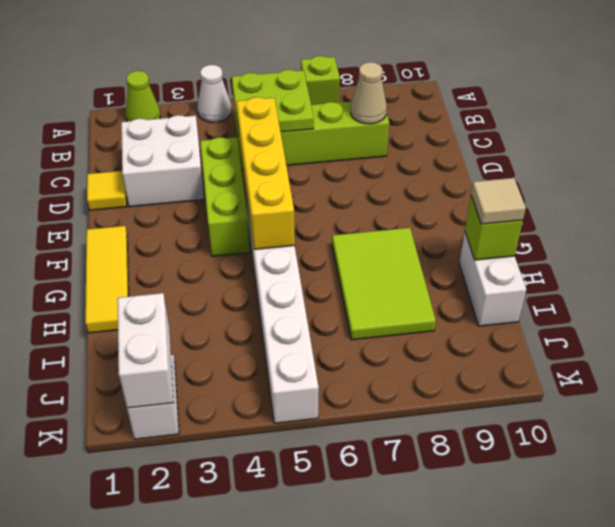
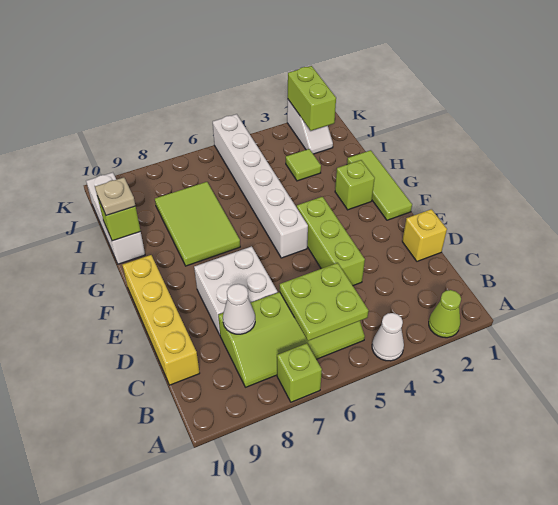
white brick C2:D3 level 1 -> white brick D7:E8 level 1
tan cone C8 level 2 -> white cone C8 level 2
yellow tile D1 level 1 -> yellow brick D1 level 1
yellow brick D5:G5 level 2 -> yellow brick C10:F10 level 1
yellow tile F1:H1 level 1 -> lime tile F1:H1 level 1
none -> lime brick G2 level 1
white brick H10:I10 level 1 -> white brick H10:J10 level 1
tan tile H10 level 3 -> tan plate H10 level 3
none -> lime tile I3 level 1
white brick J2:K2 level 2 -> lime brick J2:K2 level 2

